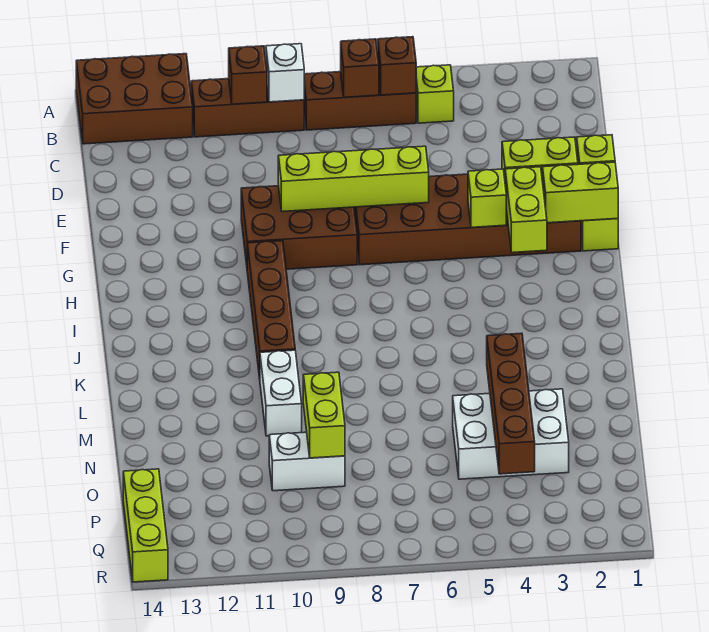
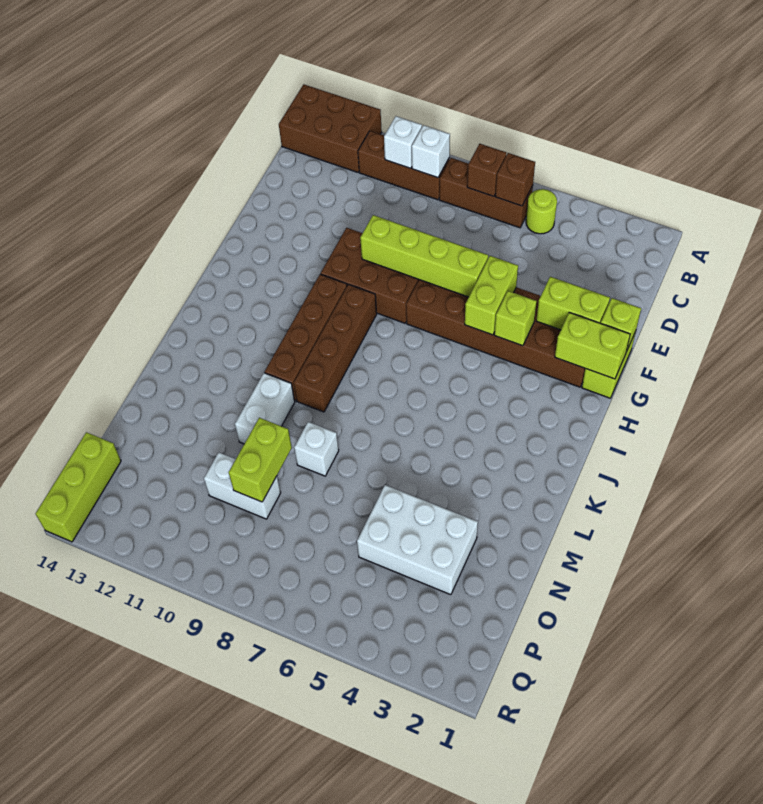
lime brick B5 level 1 -> lime round brick B5 level 1
brown brick B10 level 2 -> white brick B10 level 2
lime brick G3:H3 level 2 -> lime brick F5:G5 level 2
brown brick M4:P4 level 2 -> brown brick H9:K9 level 1
none -> white brick M8 level 1

